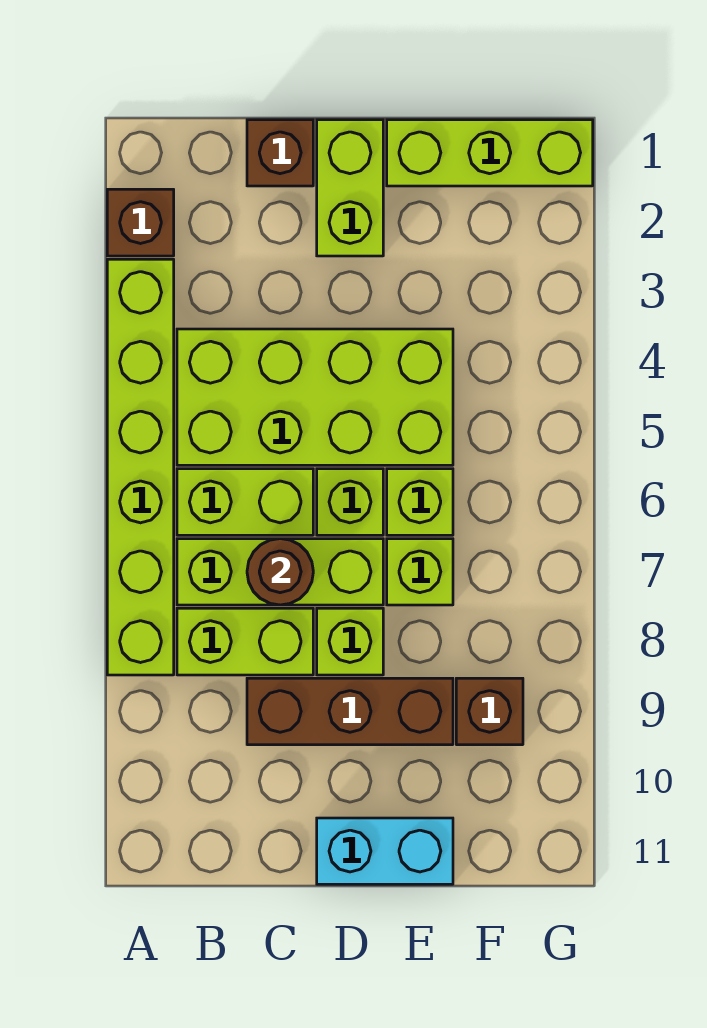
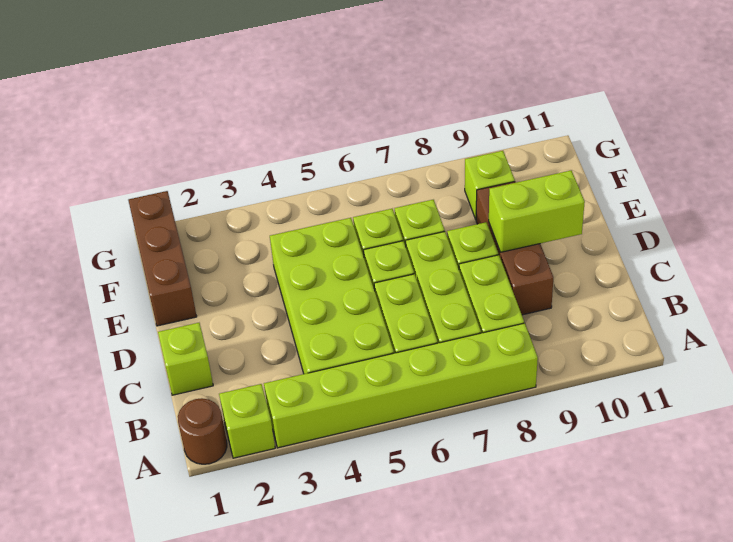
brown brick A2 level 1 -> lime brick A2 level 1
brown brick C1 level 1 -> lime brick C1 level 1
brown round brick C7 level 2 -> brown round brick A1 level 1
lime brick D1:D2 level 1 -> lime brick D9:D10 level 2
cyan brick D11:E11 level 1 -> none
lime brick E1:G1 level 1 -> brown brick E1:G1 level 1
brown brick F9 level 1 -> lime brick F9 level 1

